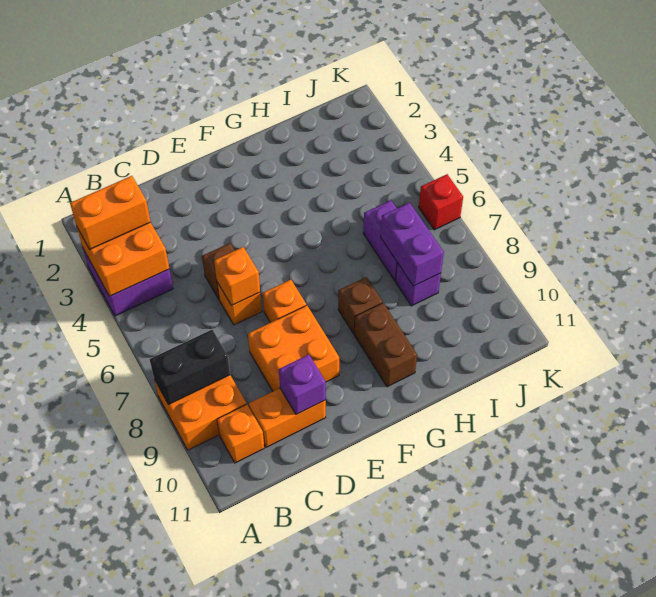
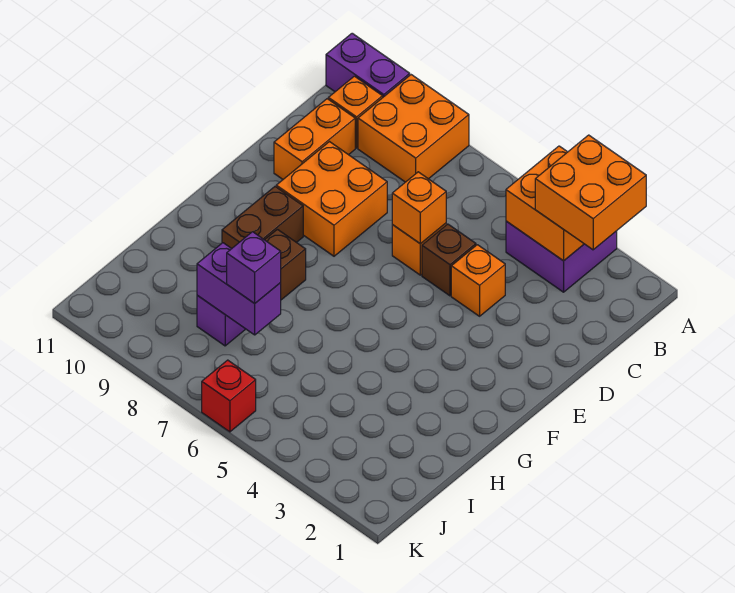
orange brick A3:B3 level 3 -> orange brick A2:B3 level 3
black brick A8:B8 level 2 -> none
purple brick D10 level 2 -> purple brick I7 level 3
orange brick E7 level 1 -> orange brick D4 level 1
brown brick G9:G10 level 1 -> brown brick F9:G9 level 1
purple brick I6:I7 level 1 -> purple brick A10:A11 level 1

